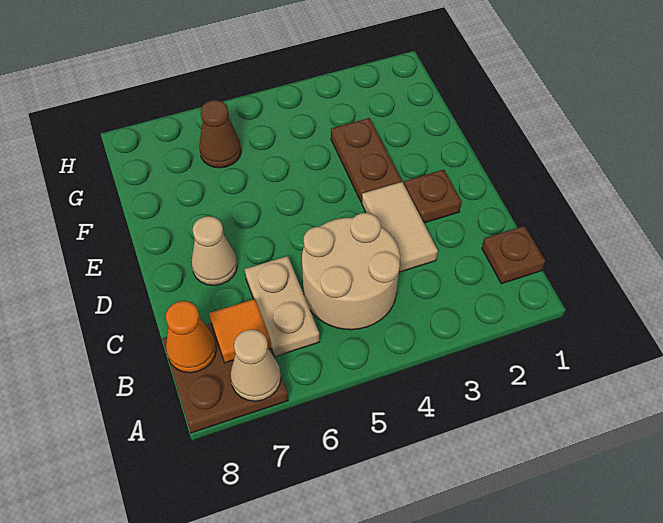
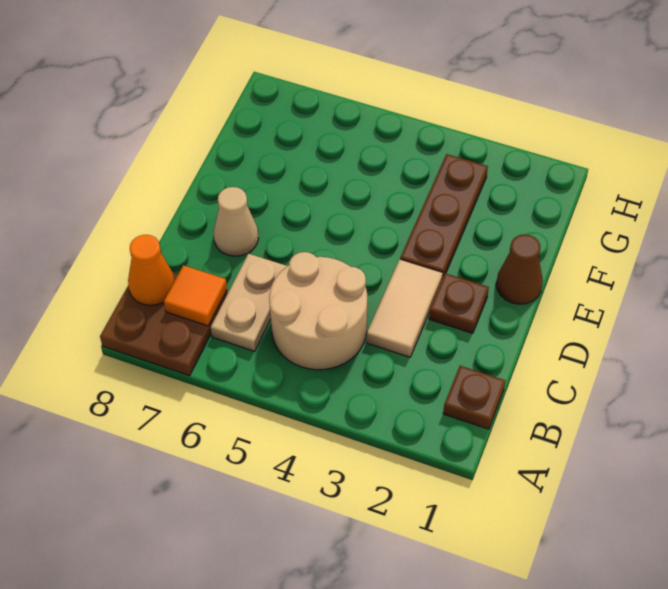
tan cone A7 level 2 -> none
brown plate E3:F3 level 1 -> brown plate E3:G3 level 1
brown cone G6 level 1 -> brown cone E1 level 1

